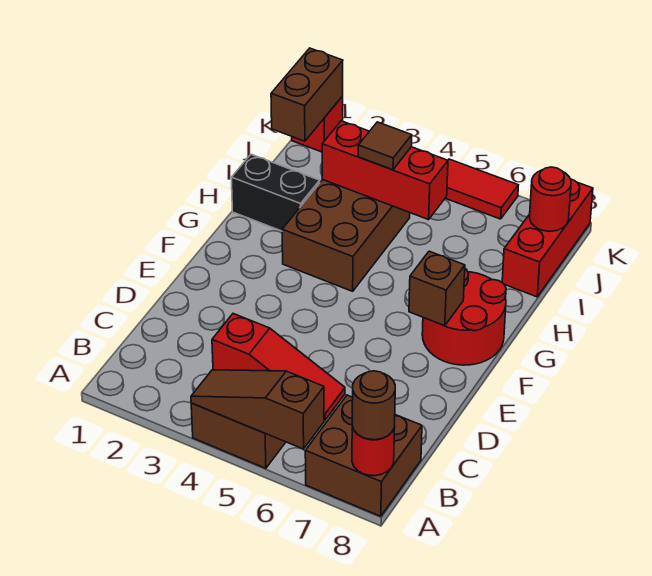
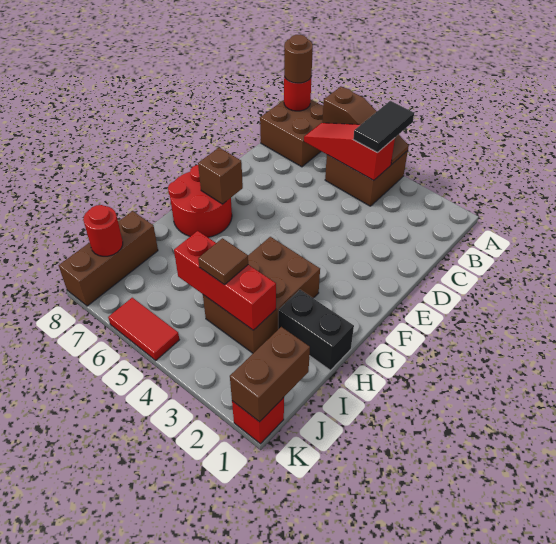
none -> black tile A4:B4 level 3
red brick I8:K8 level 1 -> brown brick I8:K8 level 1

